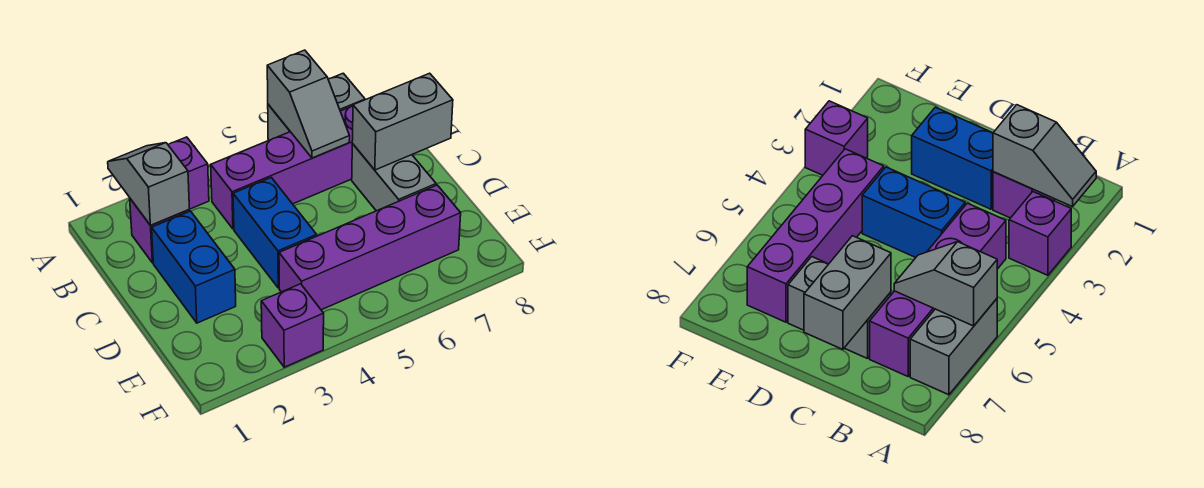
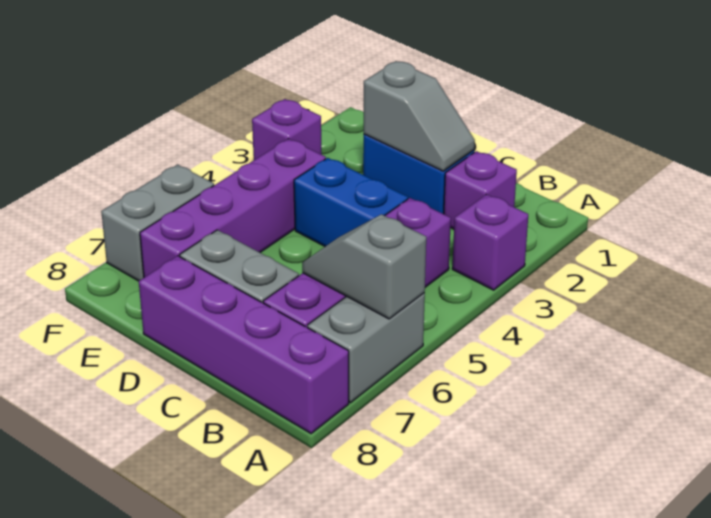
grey slope A2:B2 level 2 top B -> grey slope C2:D2 level 2 top D
none -> purple brick A8:D8 level 1
grey brick C7:C8 level 2 -> grey brick F6:F7 level 1

